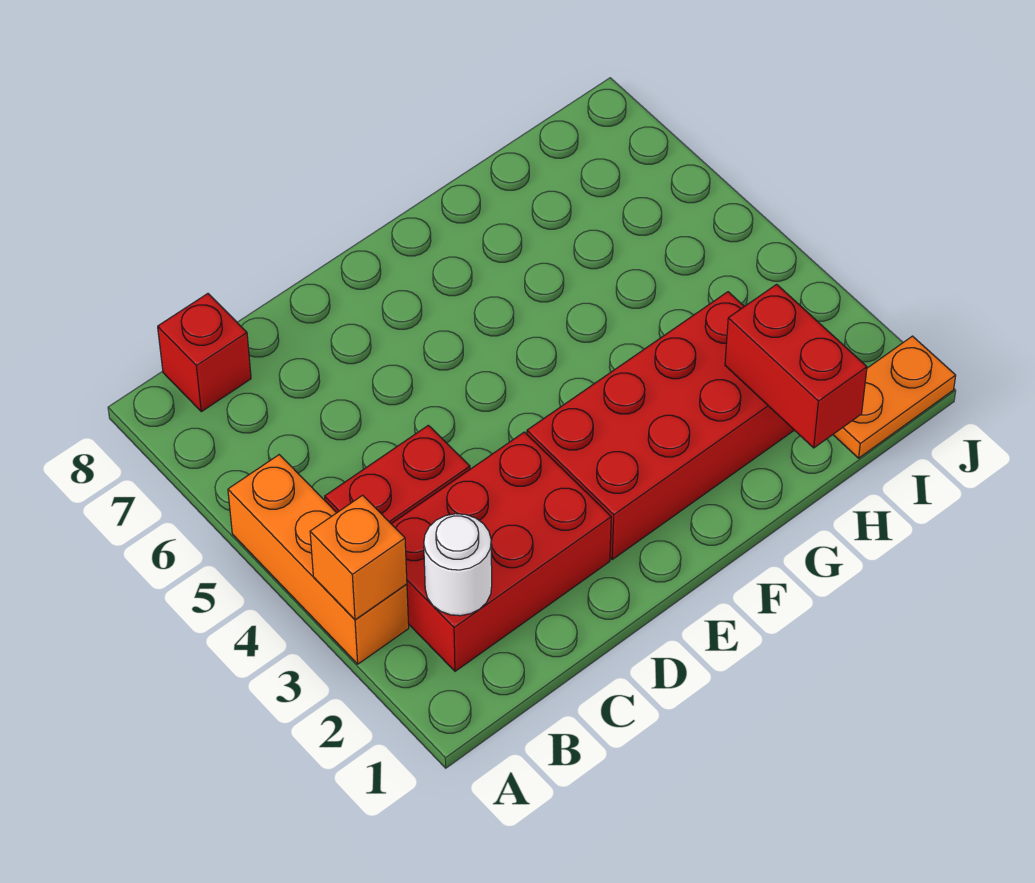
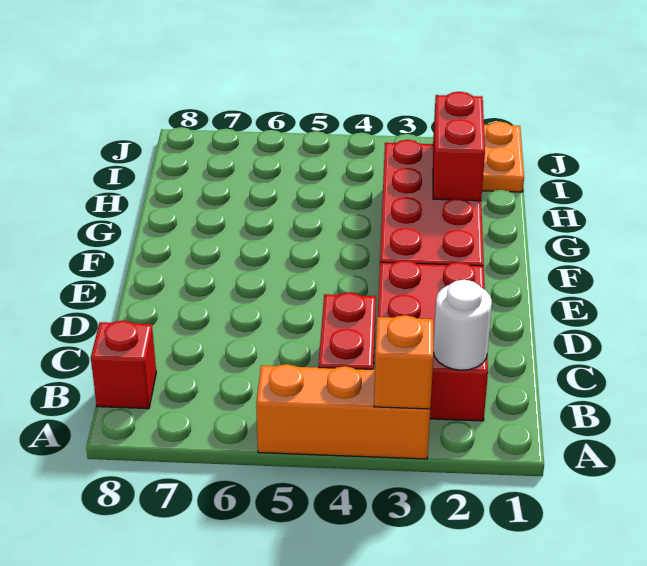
red brick H1:H2 level 2 -> red brick G2:H2 level 2

